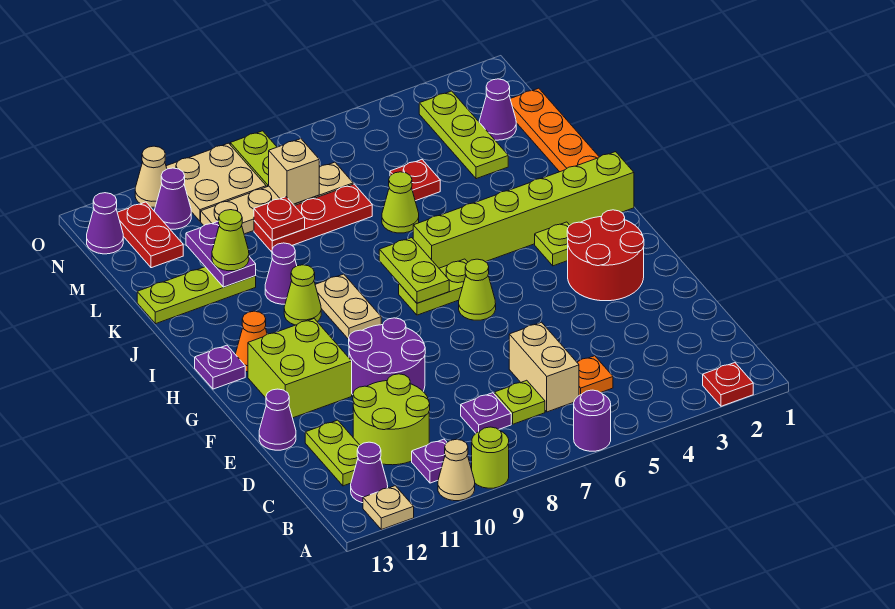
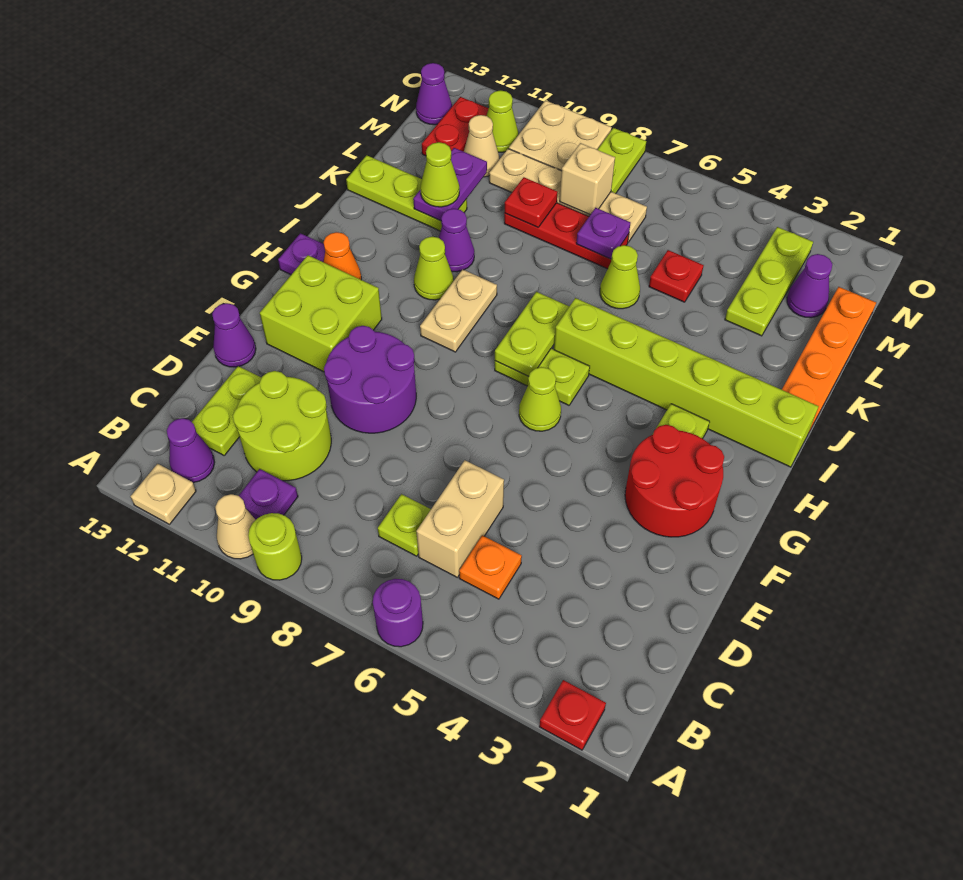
purple plate C8 level 1 -> purple plate L7 level 2
purple cone N11 level 1 -> lime cone N11 level 1
tan cone O11 level 1 -> tan cone M11 level 1

